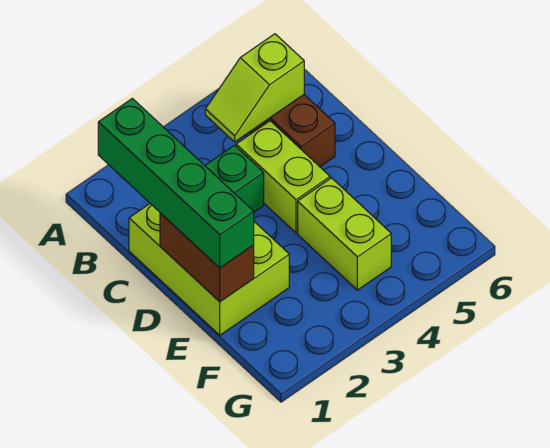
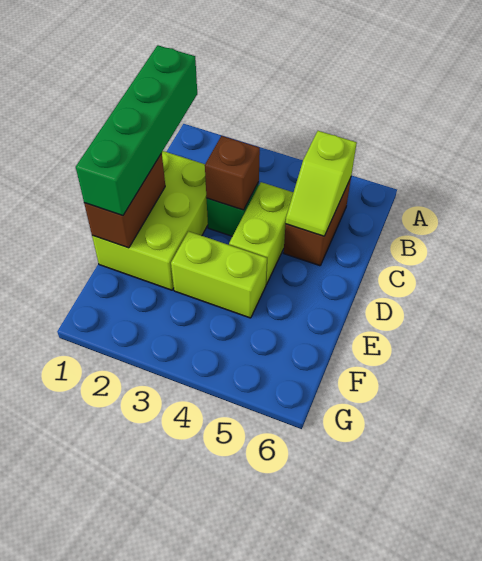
lime slope B4:B5 level 2 top 5 -> lime slope B5:C5 level 2 top B
none -> brown brick C3 level 2
lime brick E4:F4 level 1 -> lime brick E3:E4 level 1

